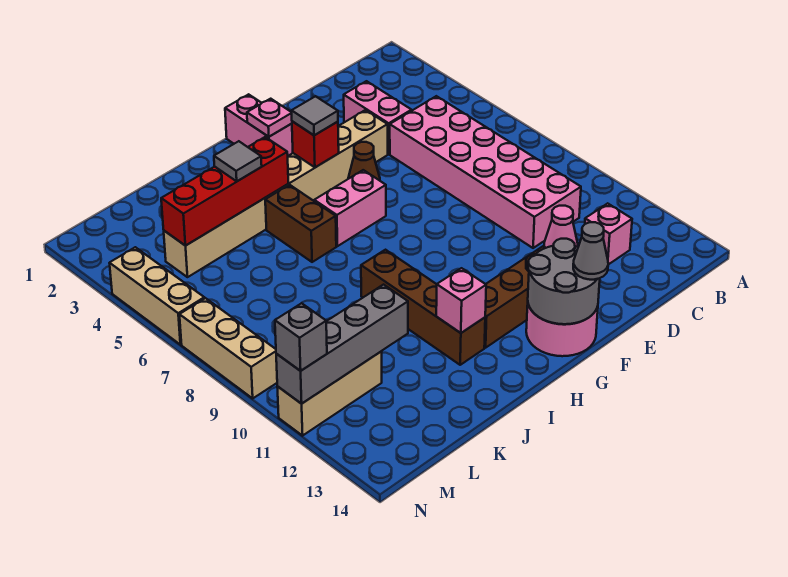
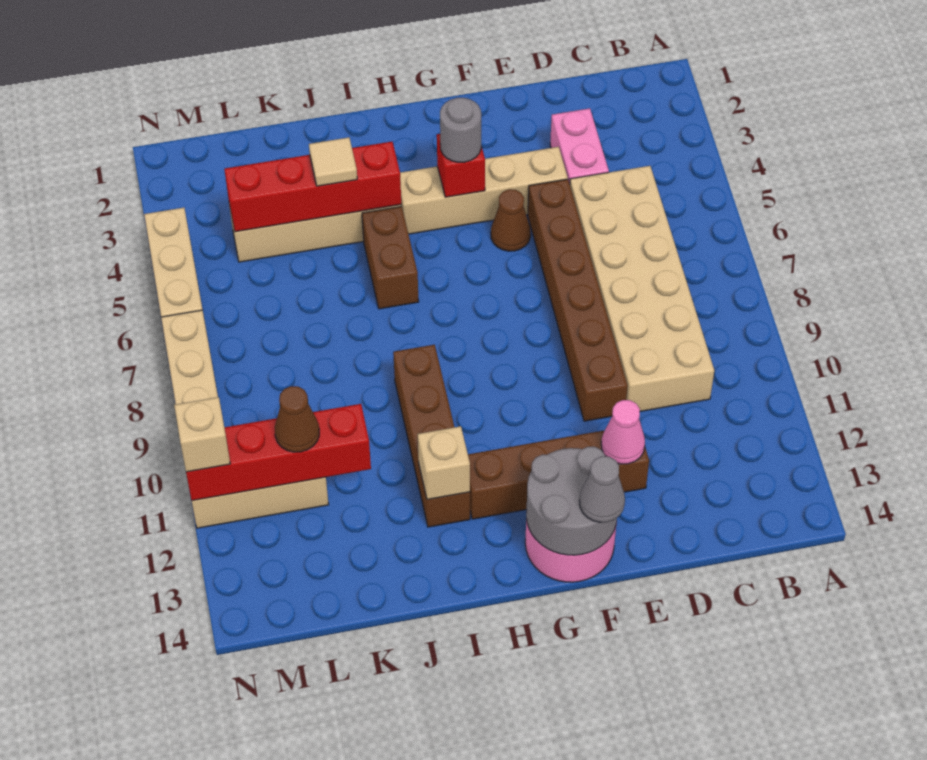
pink brick C5:D10 level 1 -> tan brick C5:D10 level 1
pink brick C12 level 1 -> none
none -> brown brick E5:E10 level 1
pink brick G1:G2 level 1 -> none
pink plate G2 level 2 -> none
grey tile G4 level 3 -> grey round brick G4 level 3
pink brick G6:H6 level 1 -> none
pink brick I12 level 2 -> tan brick I12 level 2
grey tile J4 level 3 -> tan tile J4 level 3
grey brick K11:N11 level 2 -> red brick K11:N11 level 2
none -> brown cone L11 level 3
grey brick N11 level 3 -> tan brick N11 level 3

